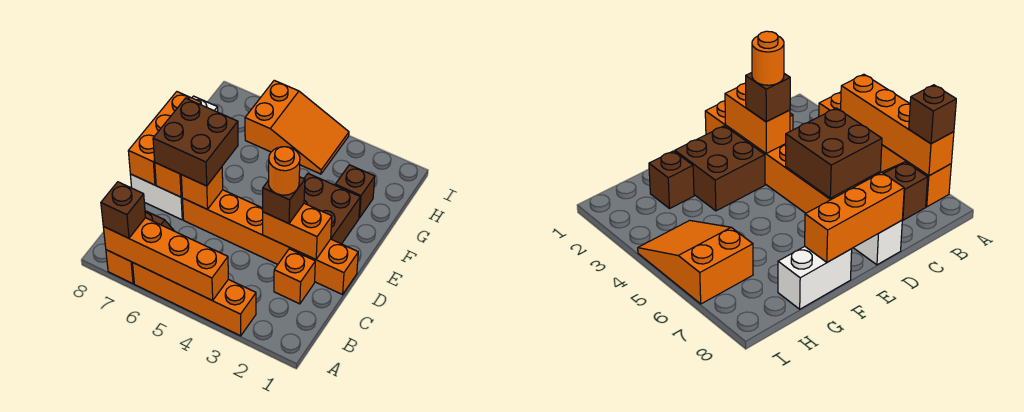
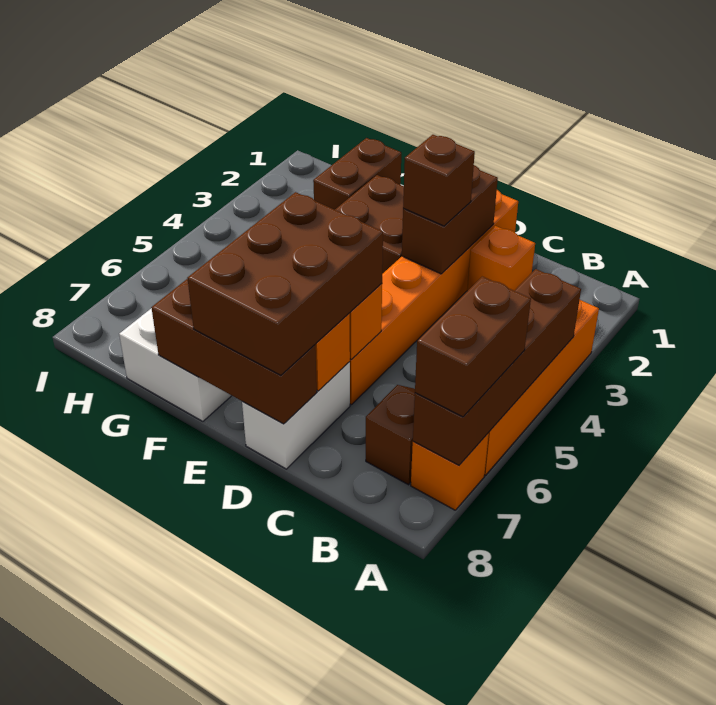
orange brick A4:A7 level 2 -> brown brick A4:A7 level 2
brown brick A7 level 3 -> brown brick A6:A7 level 3
orange brick D2:D3 level 2 -> brown brick D2:D3 level 2
orange round brick D3 level 4 -> none
brown brick D6:E7 level 3 -> brown brick D6:E8 level 3
orange brick D8:F8 level 2 -> brown brick D8:F8 level 2
brown brick G2 level 1 -> brown brick G1:G2 level 1
orange slope H4:I6 level 1 top 6 -> none

